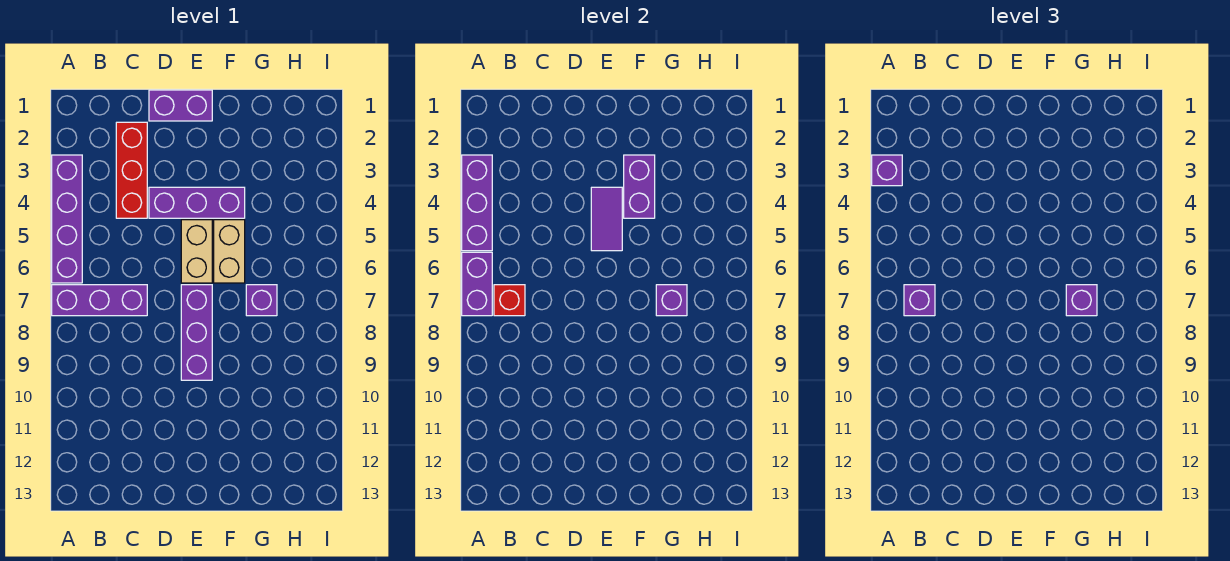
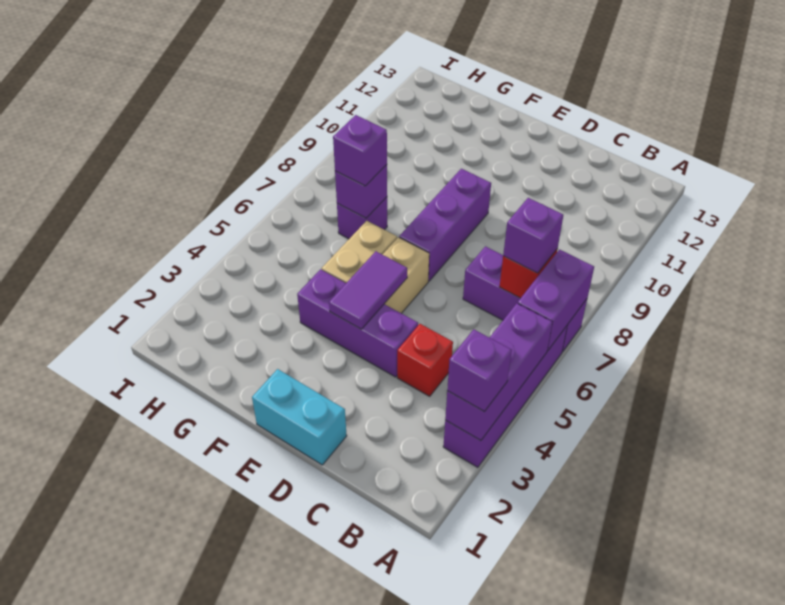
red brick C2:C4 level 1 -> red brick C4 level 1
purple brick D1:E1 level 1 -> cyan brick D1:E1 level 1
purple brick F3:F4 level 2 -> none

